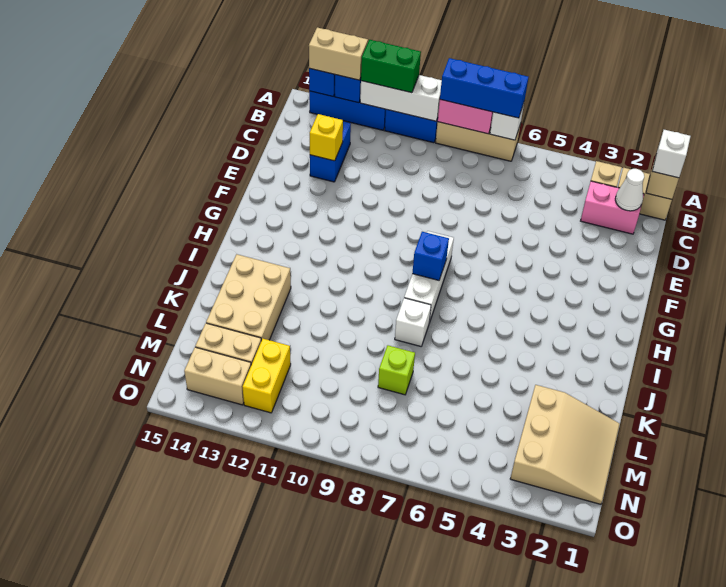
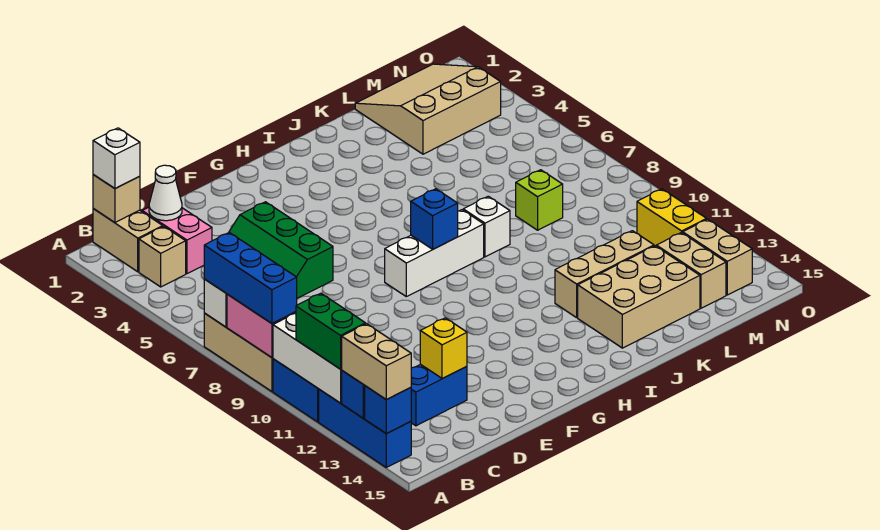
none -> green slope D4:E6 level 1 top E
none -> tan brick J12:L12 level 1
yellow brick M12:N12 level 1 -> yellow brick N11:N12 level 1

